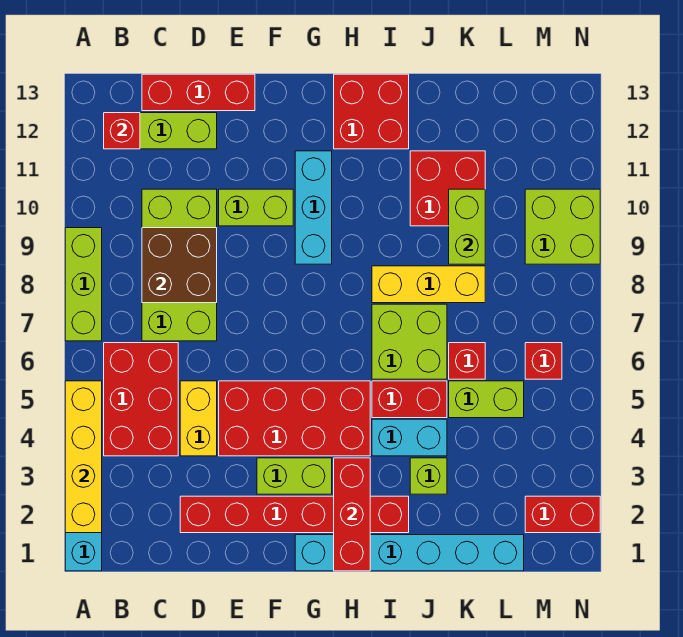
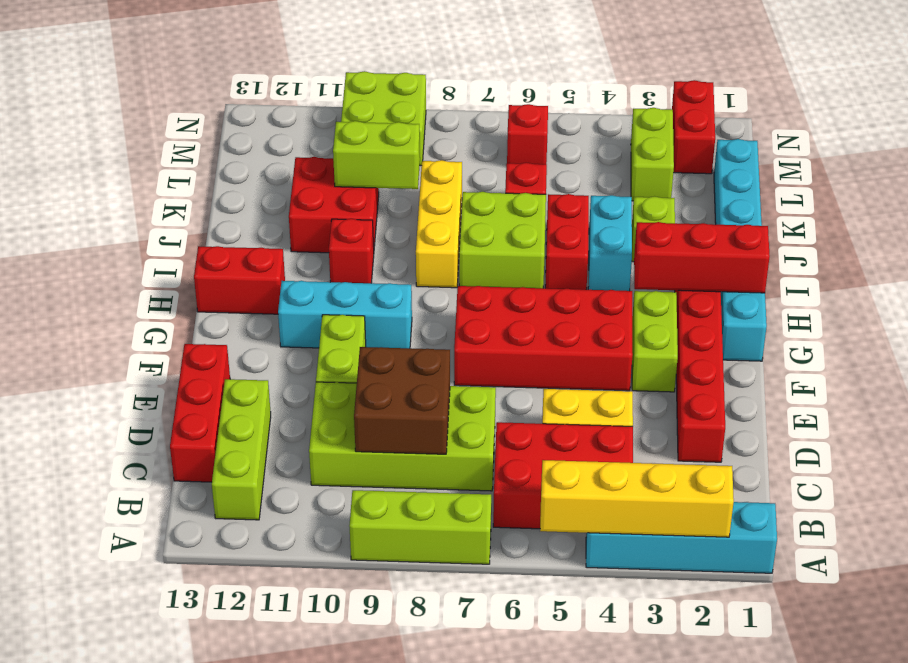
red brick B12 level 2 -> red brick I10 level 1
red brick E4:H5 level 1 -> red brick F4:G7 level 1
red brick H12:I13 level 1 -> red brick H12:H13 level 1
lime brick K5:L5 level 1 -> lime brick L3:M3 level 1

